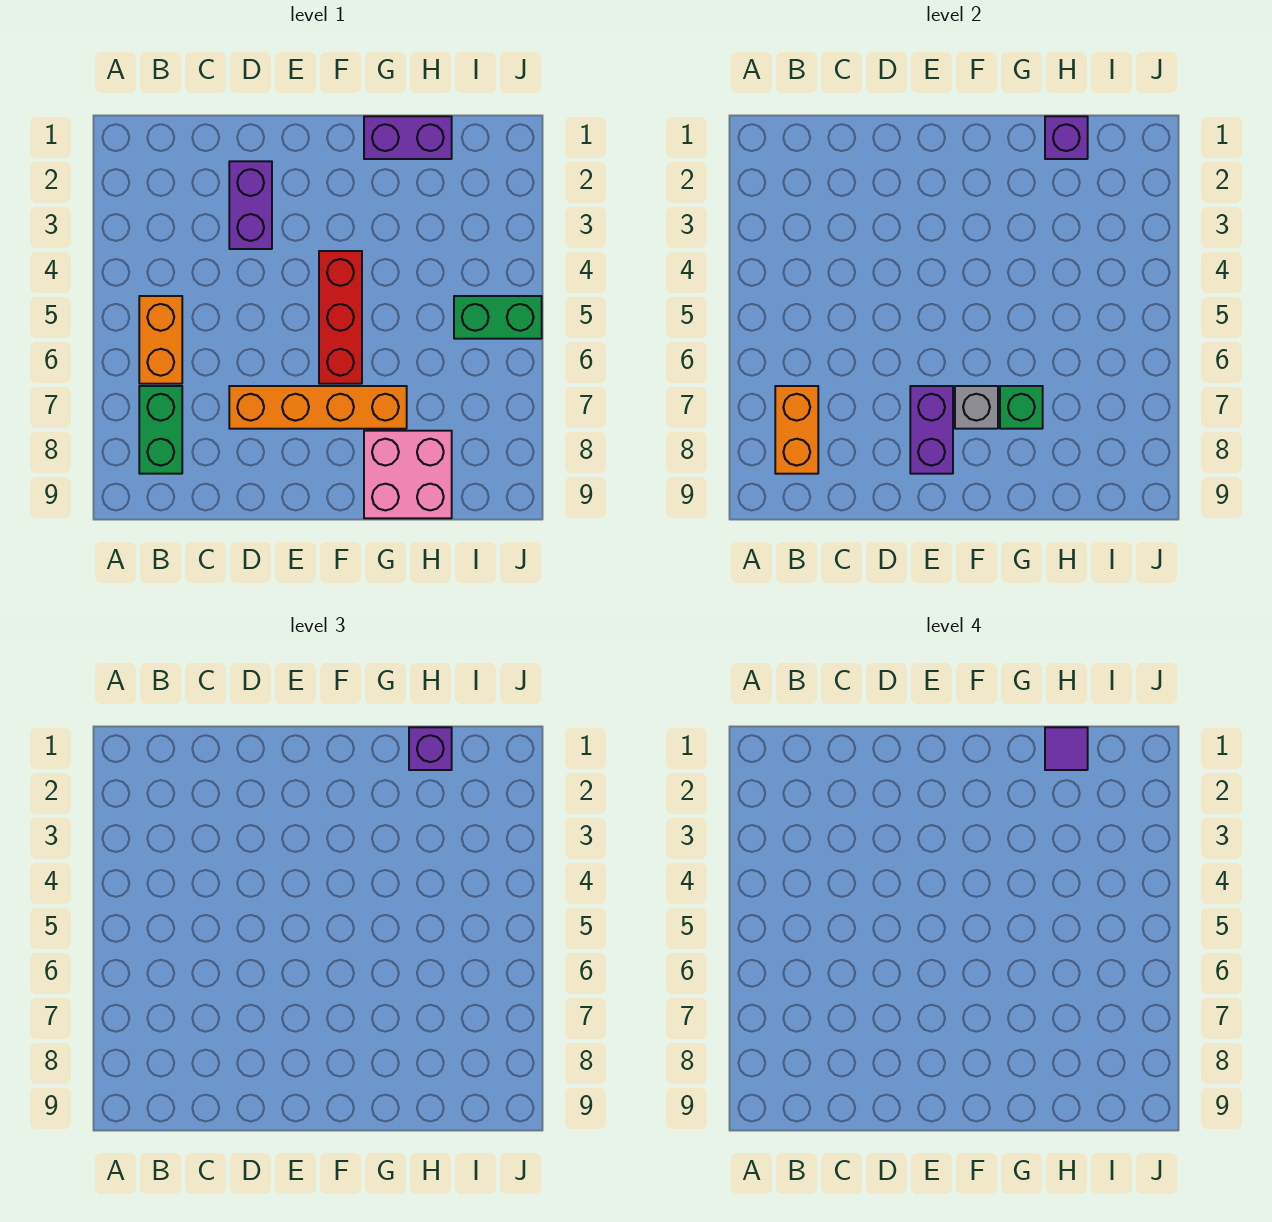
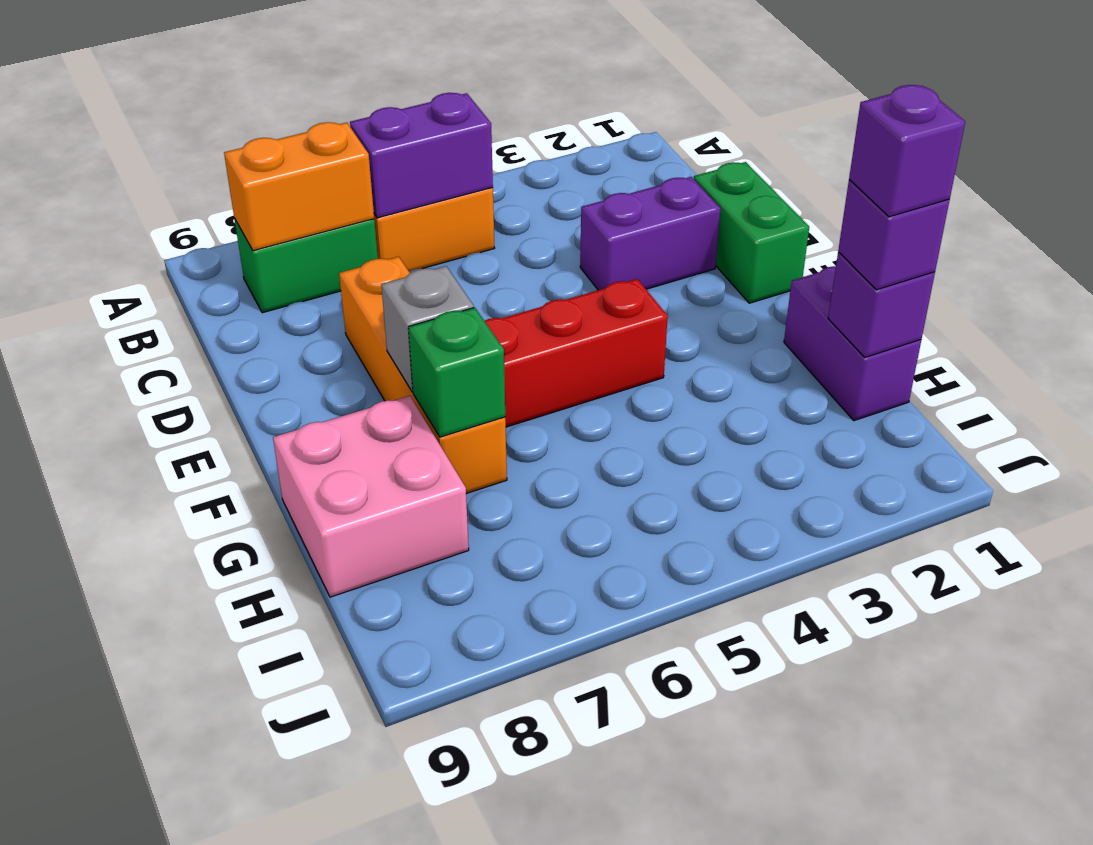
purple brick E7:E8 level 2 -> purple brick B5:B6 level 2
purple tile H1 level 4 -> purple brick H1 level 4
green brick I5:J5 level 1 -> green brick D1:E1 level 1

